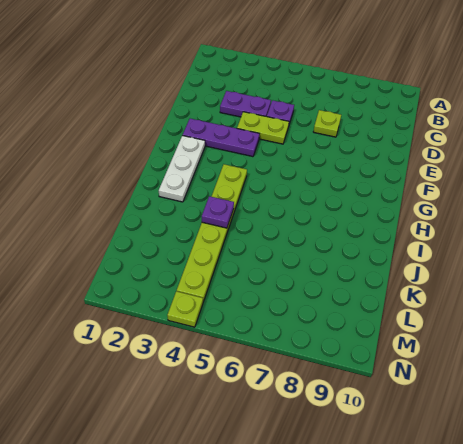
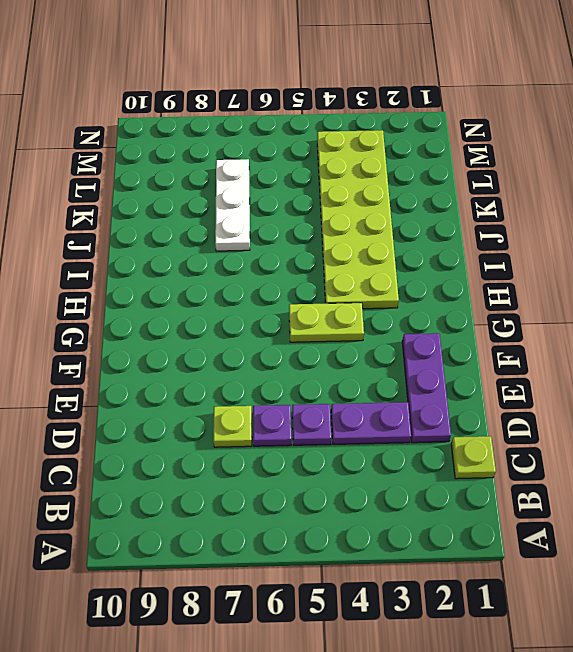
lime plate E4:E5 level 1 -> lime plate G4:G5 level 1
purple plate F2:F4 level 1 -> purple plate D2:F2 level 1
white plate G2:I2 level 1 -> white plate J7:L7 level 1
lime plate H4:M4 level 1 -> lime plate H3:M4 level 1
purple plate J4 level 2 -> purple plate D6 level 1
lime plate N4 level 1 -> lime plate C1 level 1

